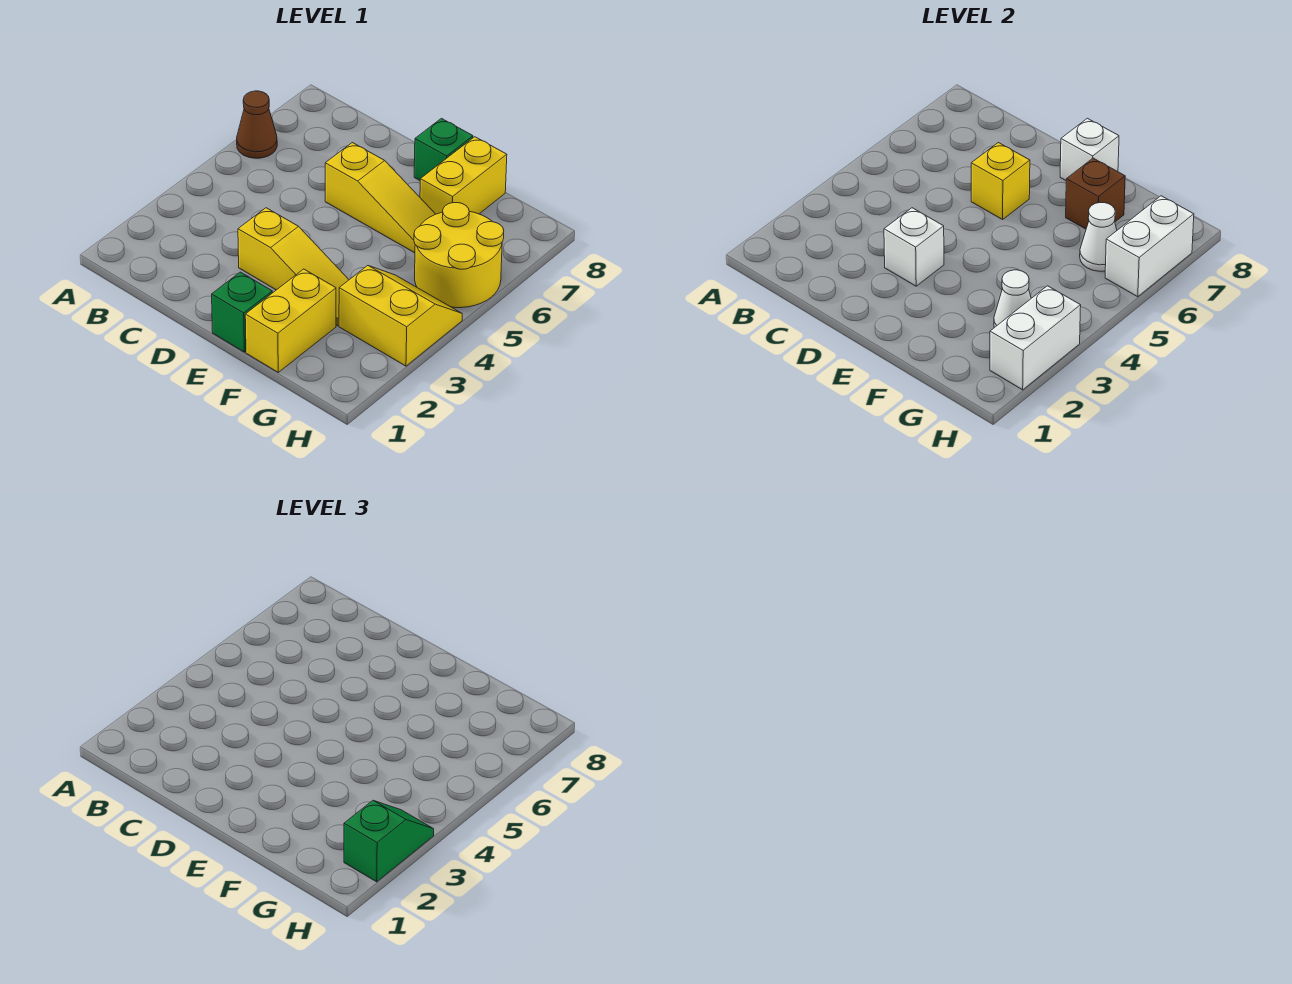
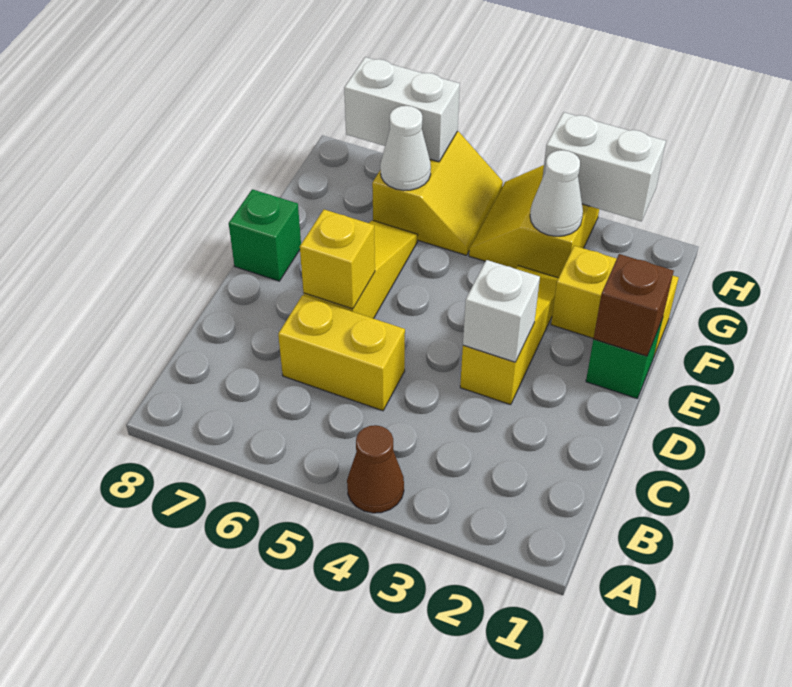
brown cone A6 level 1 -> brown cone A4 level 1
white brick E8 level 2 -> none
yellow brick F7:F8 level 1 -> yellow brick C5:C6 level 1
brown brick F7 level 2 -> brown brick E1 level 2
yellow round brick G5:H6 level 1 -> yellow slope G5:H6 level 1 top 6
green slope H2:H3 level 3 top 2 -> none

